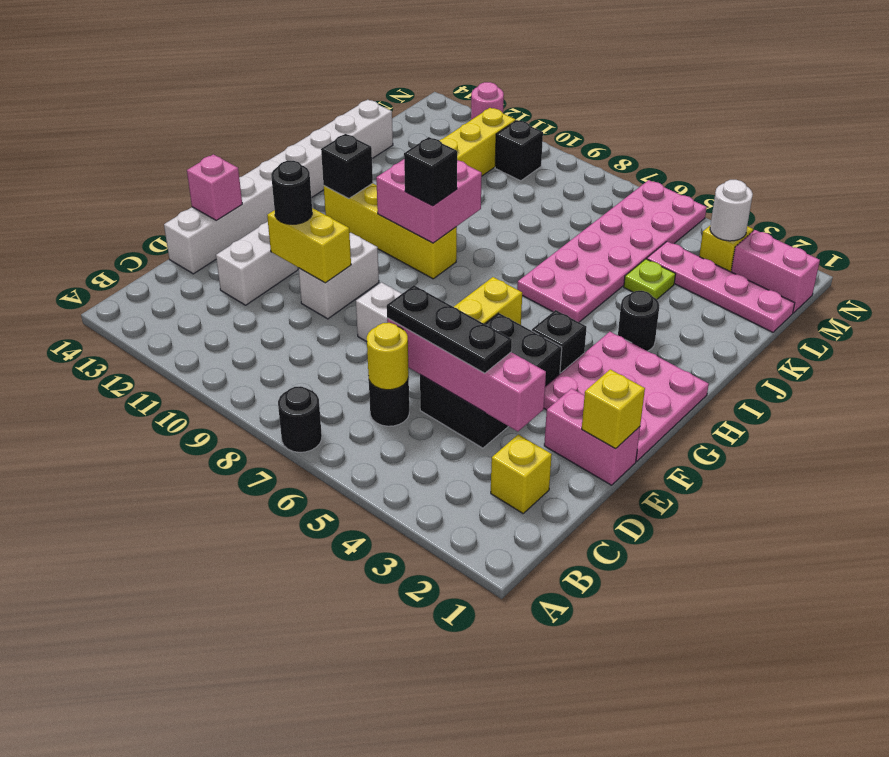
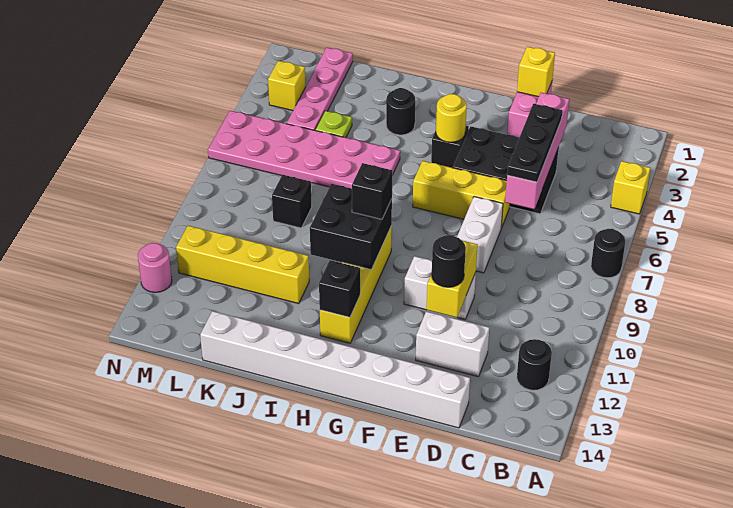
yellow brick C2 level 1 -> yellow brick A4 level 1
black round brick C6 level 1 -> black round brick B12 level 1
yellow round brick C6 level 2 -> yellow round brick G4 level 2
pink brick E14 level 2 -> none
pink plate F1:H3 level 1 -> none
pink brick H9:I10 level 2 -> black brick H9:I10 level 2
pink brick M1:M2 level 1 -> none
white round brick M3 level 2 -> none
black brick M10 level 1 -> black brick K8 level 1

